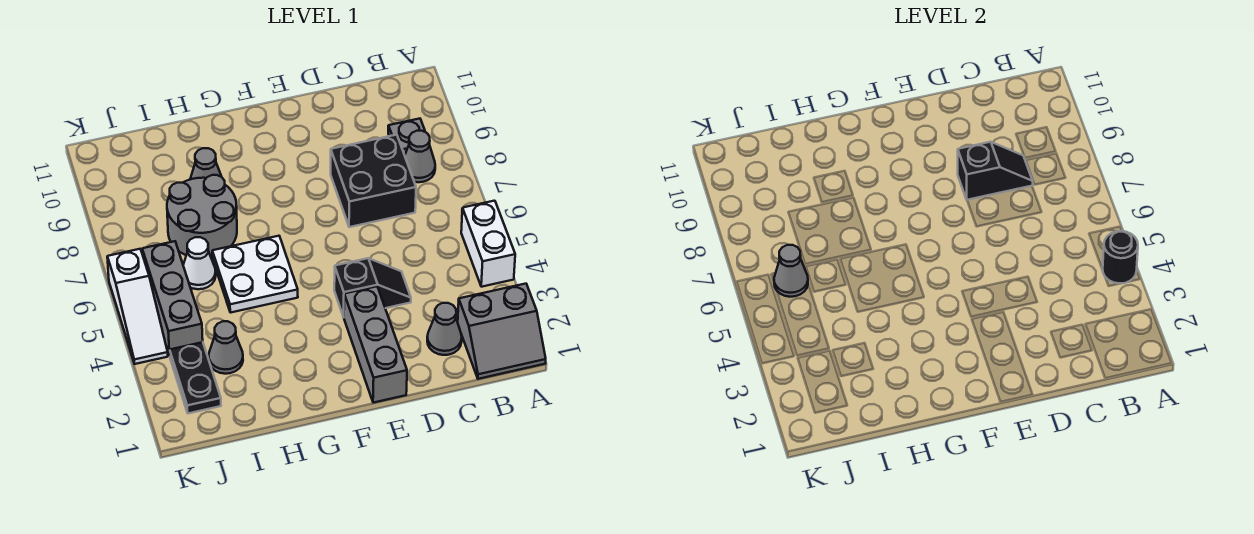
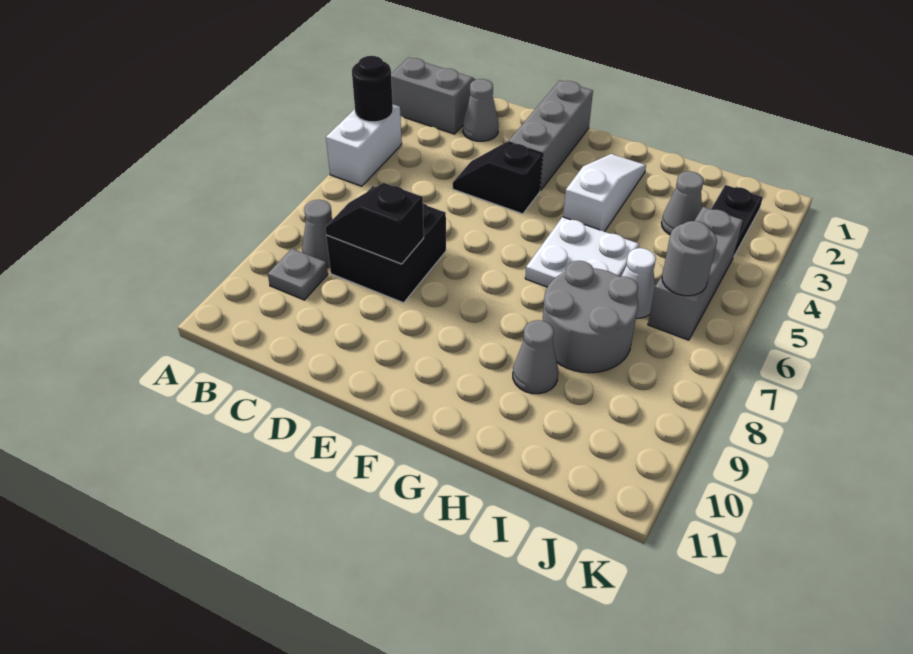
grey cone J6 level 2 -> grey round brick J6 level 2
white slope K4:K6 level 1 top 6 -> white slope G2:G4 level 1 top 4

